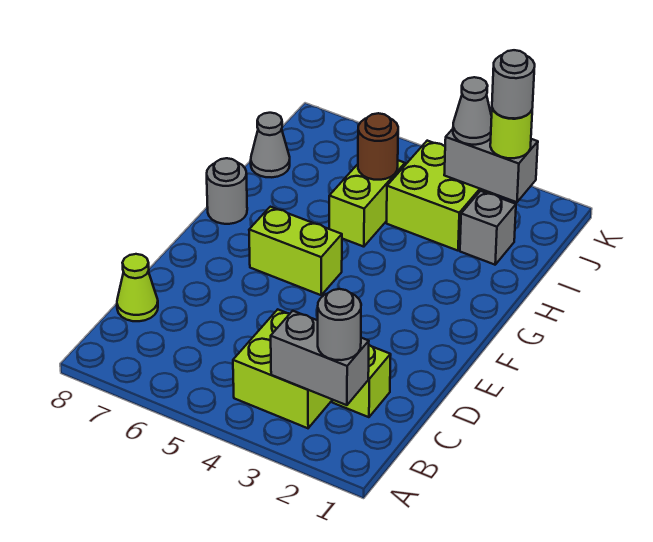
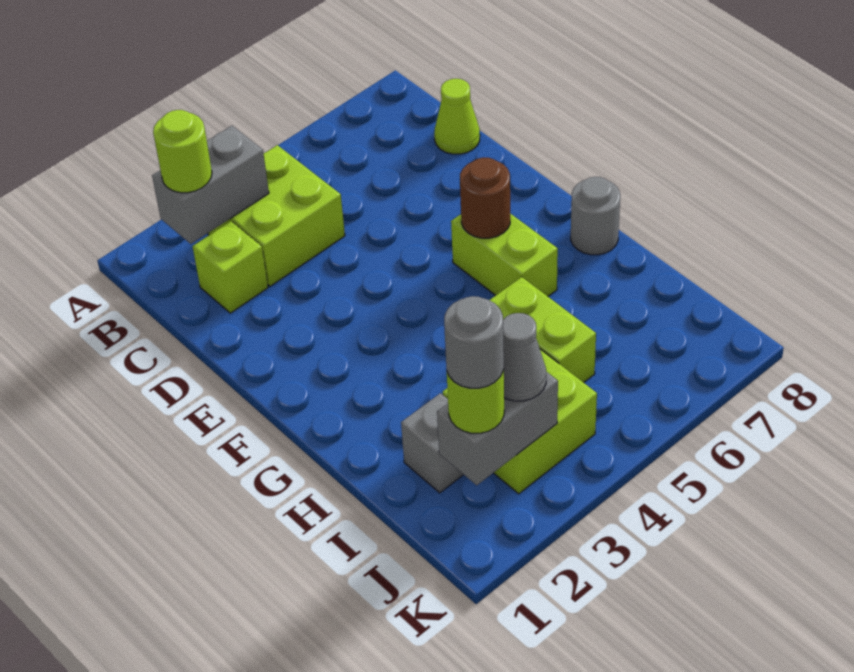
grey round brick B2 level 3 -> lime round brick B2 level 3
lime brick F5:F6 level 1 -> lime brick F6:G6 level 1
brown round brick I5 level 2 -> brown round brick F6 level 2
grey cone I8 level 1 -> none

